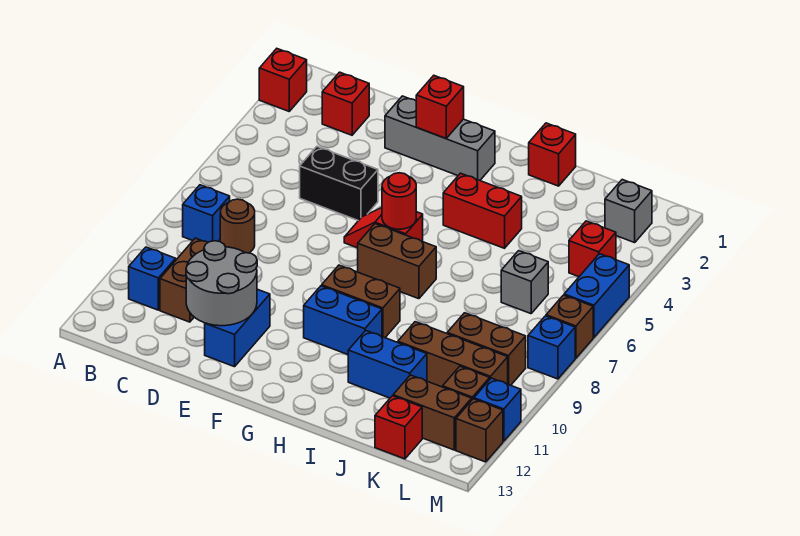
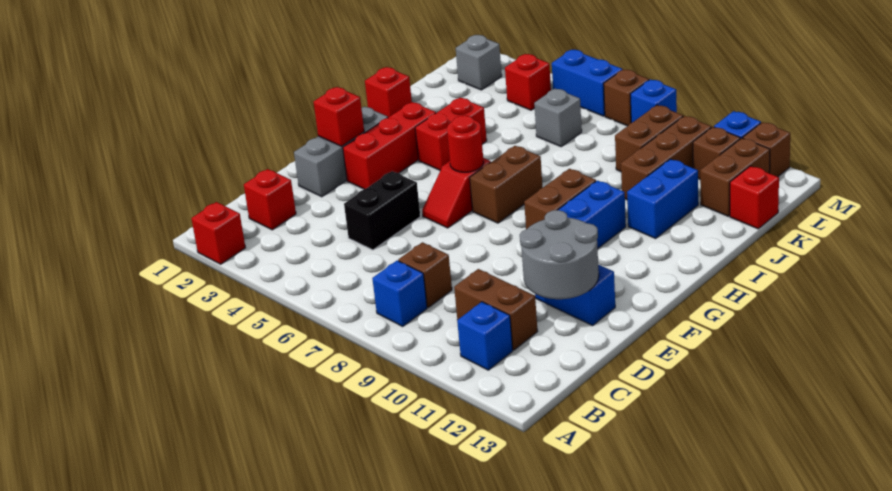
brown round brick C8 level 1 -> brown brick C8 level 1
none -> red brick F3:H3 level 1

